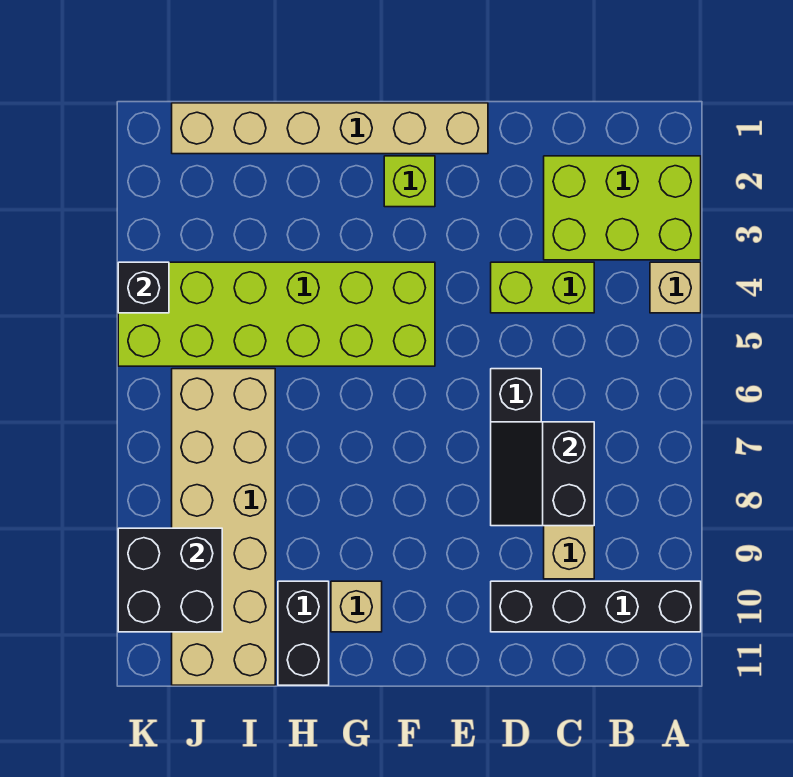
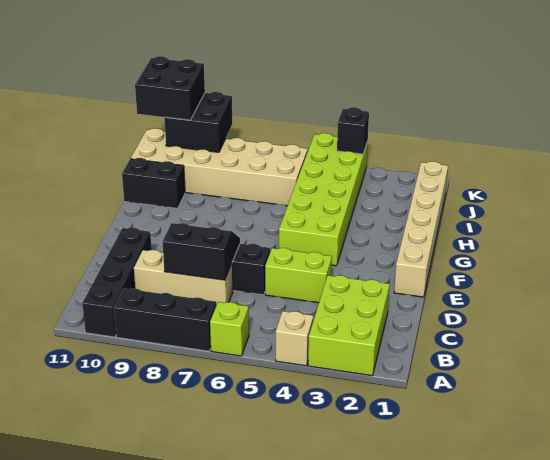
none -> black brick A7:A9 level 1
lime brick C4:D4 level 1 -> lime brick D4:D5 level 1
lime brick F2 level 1 -> lime brick A6 level 1
tan brick G10 level 1 -> none
none -> black brick J10:K11 level 3

